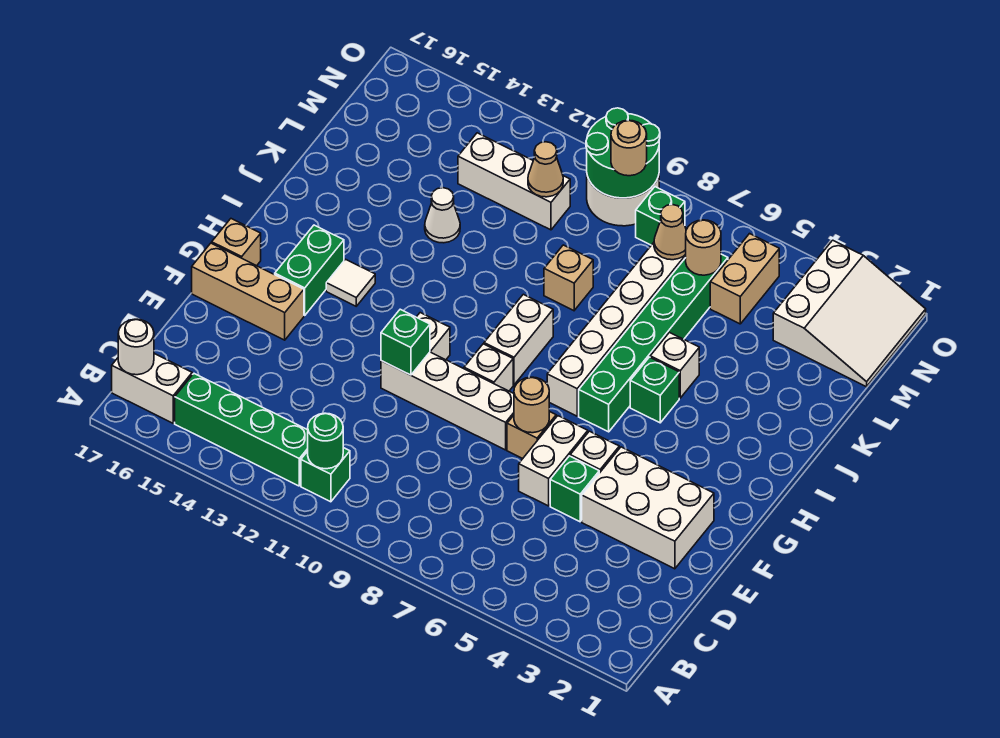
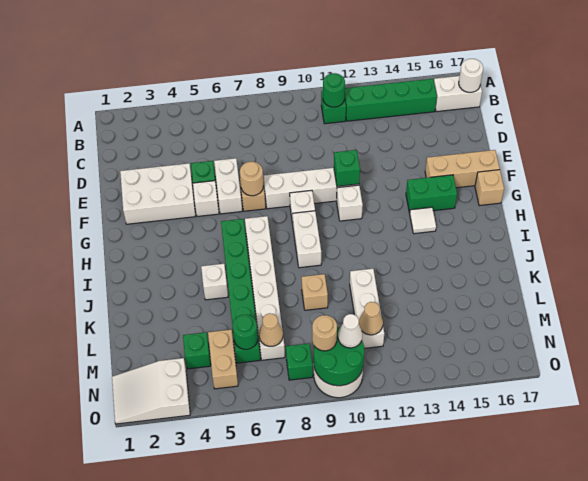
green brick G15:H15 level 1 -> green brick G14:G15 level 1
green brick I5 level 1 -> green brick M4 level 1
white cone K13 level 1 -> white cone N10 level 3
white slope M1:O3 level 1 top 3 -> white slope N1:O3 level 1 top 3
tan round brick M6 level 2 -> green round brick M6 level 2
white brick M11:M13 level 1 -> white brick K11:M11 level 1

